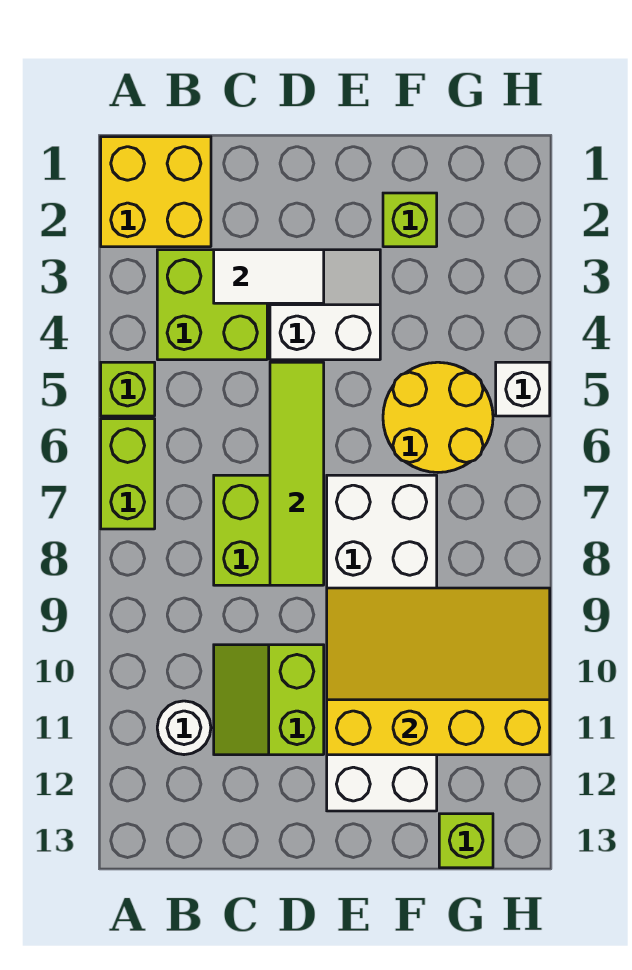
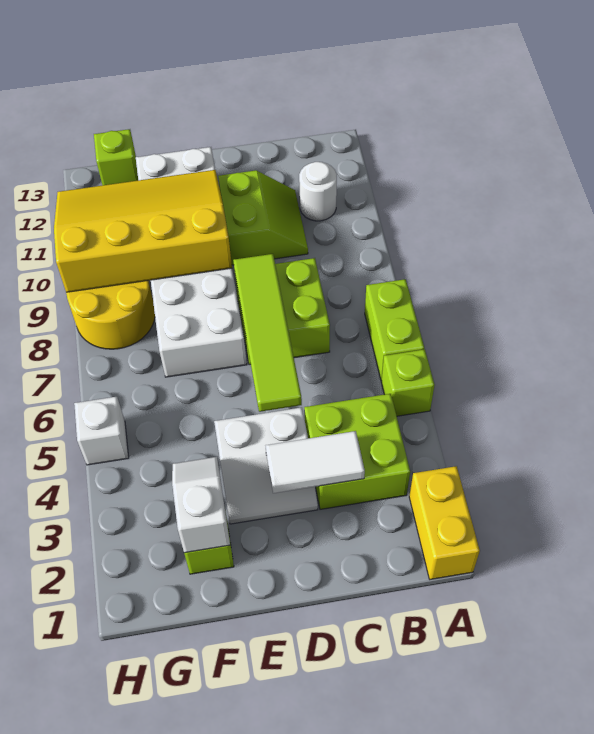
yellow brick A1:B2 level 1 -> yellow brick A1:A2 level 1
yellow slope E9:H11 level 2 top 11 -> yellow slope E9:H11 level 2 top 9
none -> white slope F2:F3 level 2 top 2
yellow round brick F5:G6 level 1 -> yellow round brick G8:H9 level 1

